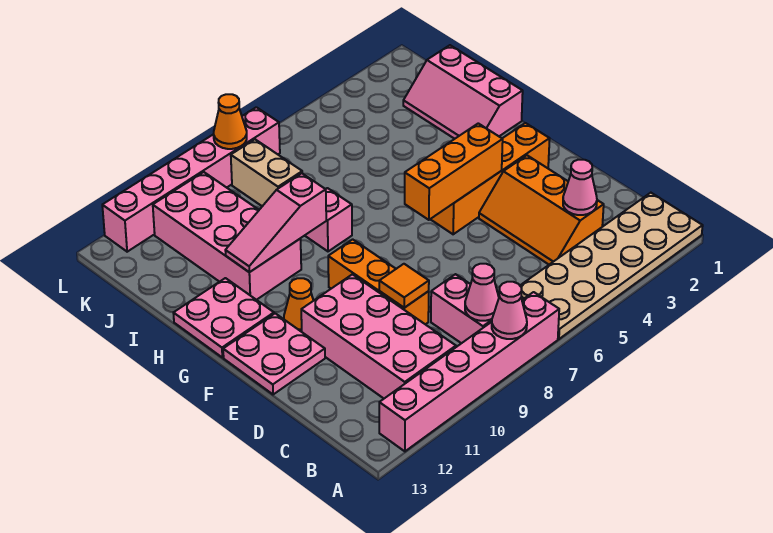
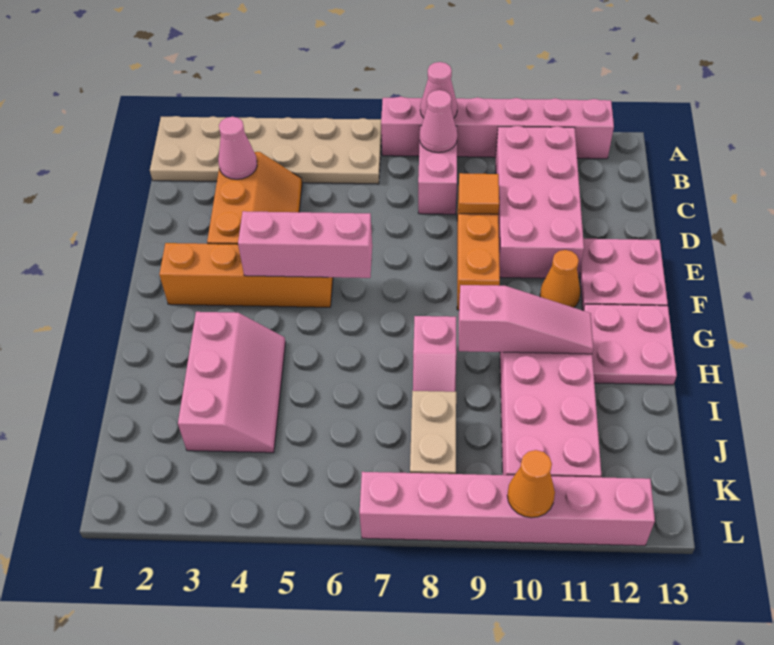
orange brick F4:F6 level 2 -> pink brick F4:F6 level 2
pink slope H1:J2 level 1 top 1 -> pink slope H3:J4 level 1 top 3
orange cone L8 level 2 -> orange cone L10 level 2

